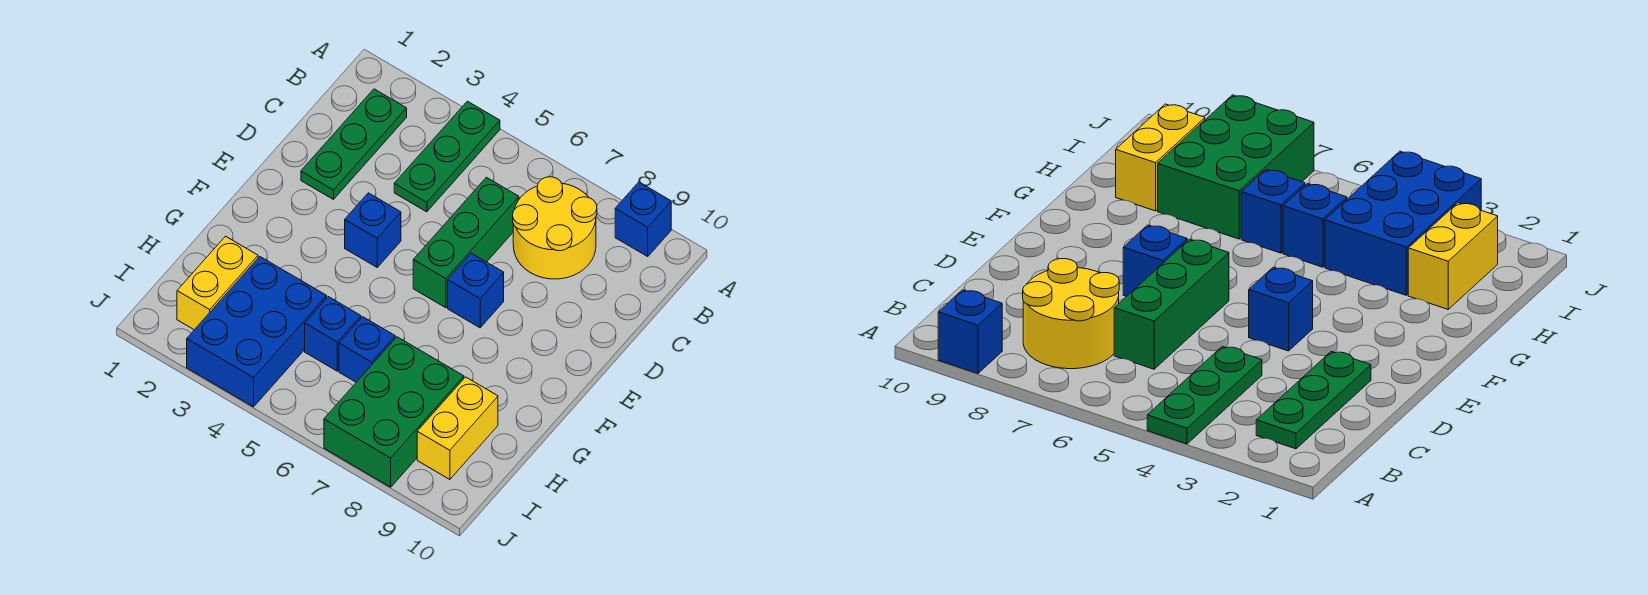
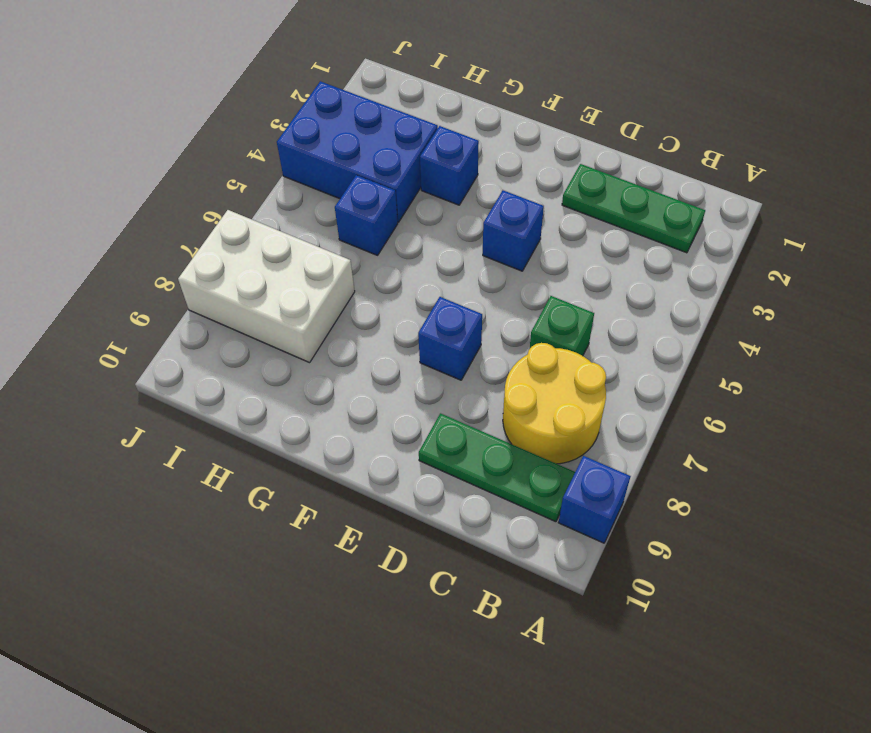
green plate A4:C4 level 1 -> green plate B9:D9 level 1
green brick C6:E6 level 1 -> green brick C6 level 1
yellow brick H2:I2 level 1 -> none
blue brick H6 level 1 -> blue brick G3 level 1
green brick H7:J8 level 1 -> white brick H7:J8 level 1
yellow brick H9:I9 level 1 -> none

